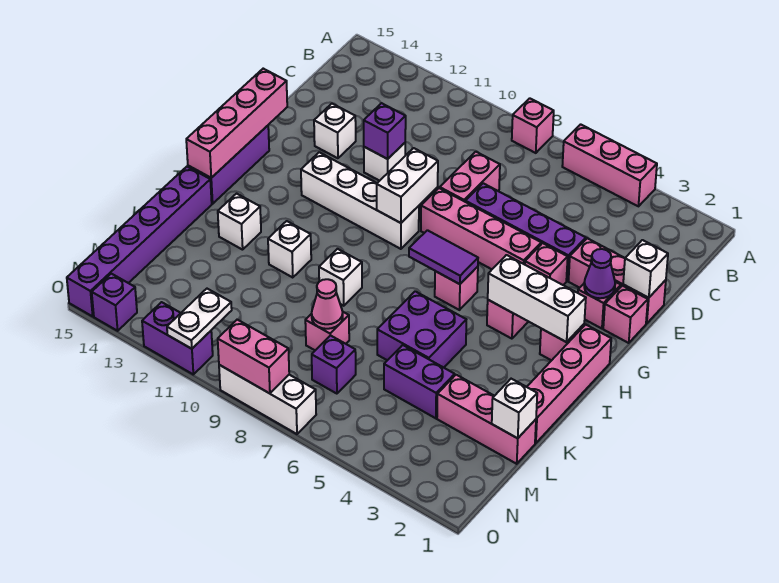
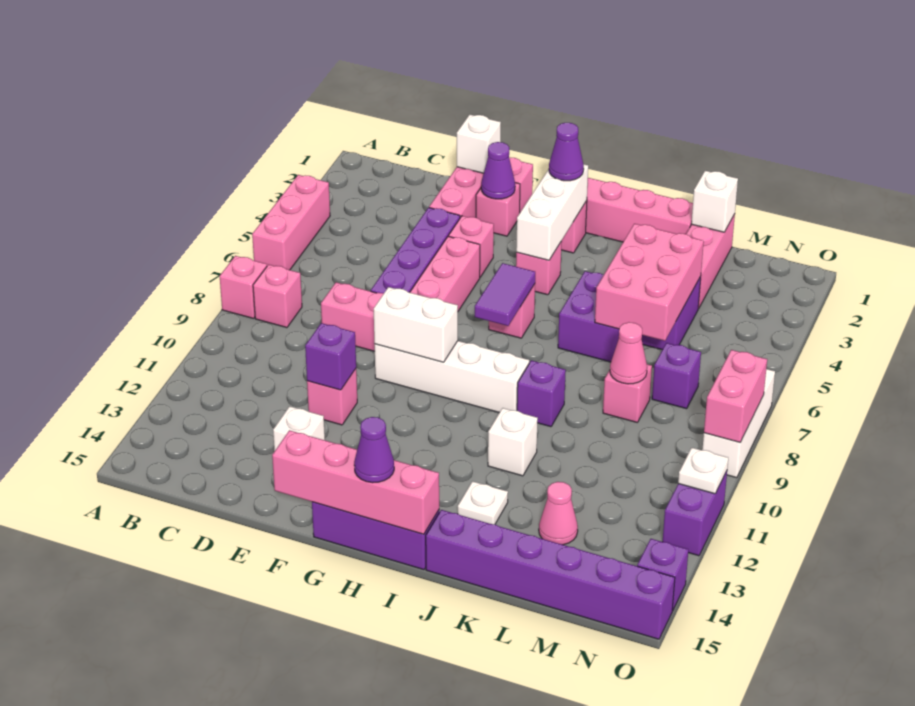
none -> pink brick B8 level 1
white brick E11 level 1 -> pink brick E11 level 1
white brick G9:G12 level 1 -> white brick F9:I9 level 1
none -> purple cone H2 level 3
none -> purple cone H15 level 3
white brick J9 level 1 -> purple brick J9 level 1
white brick J13 level 1 -> white plate J13 level 1
none -> pink brick K4:L6 level 2
none -> pink cone L13 level 1
white plate N11:O11 level 2 -> white plate O11 level 2

